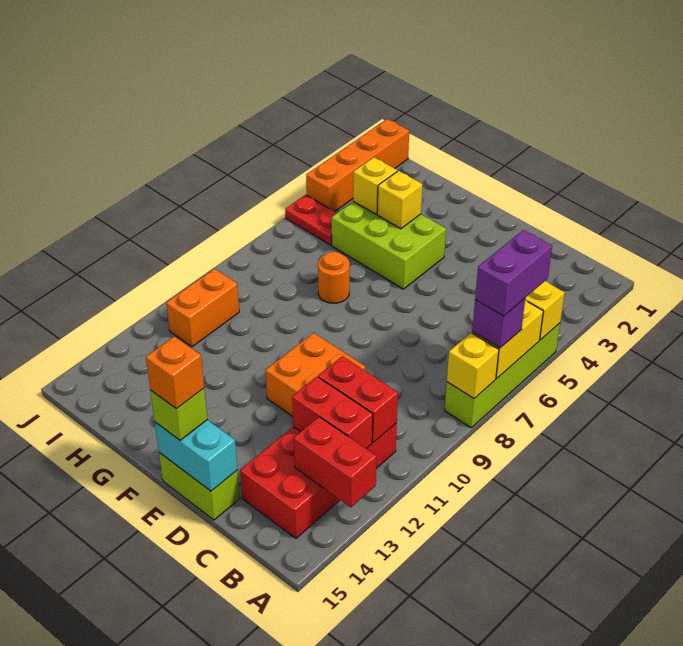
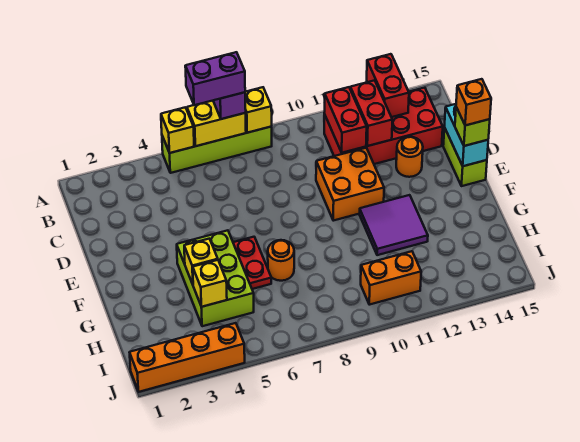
none -> orange round brick D13 level 1
none -> purple tile F11:G12 level 1
red plate I5:J5 level 1 -> red plate F6:G6 level 1

